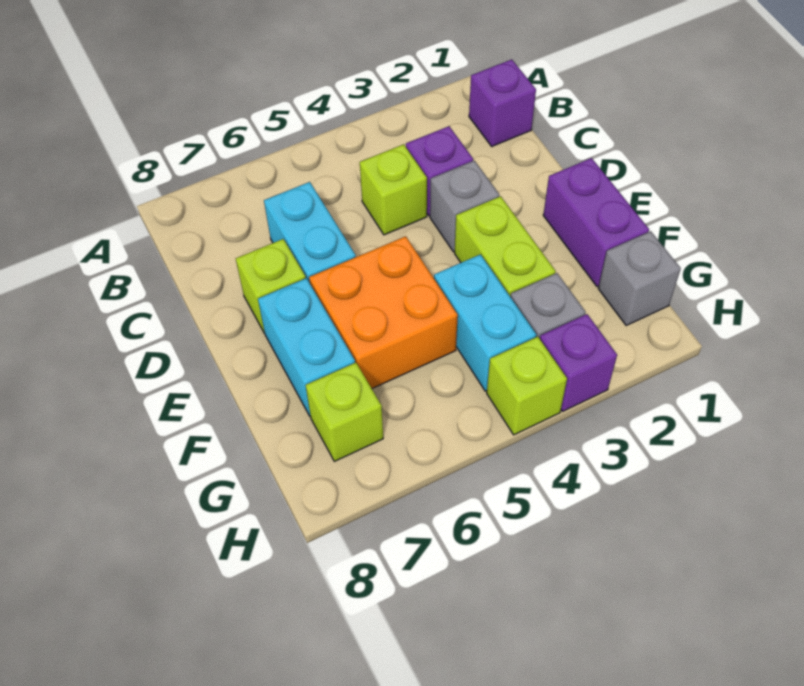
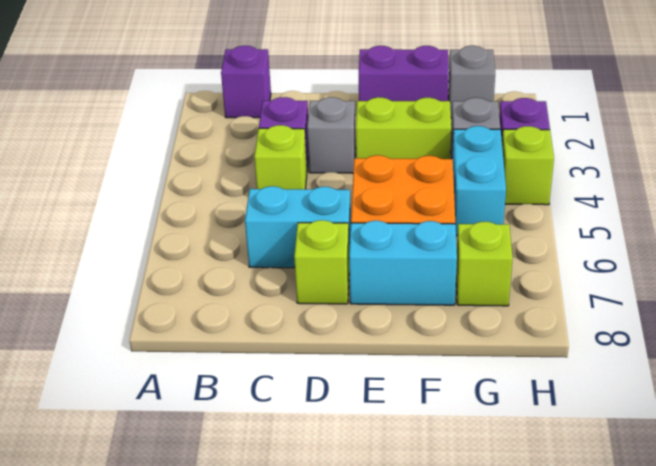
cyan brick F4:G4 level 1 -> cyan brick G4:G5 level 1

